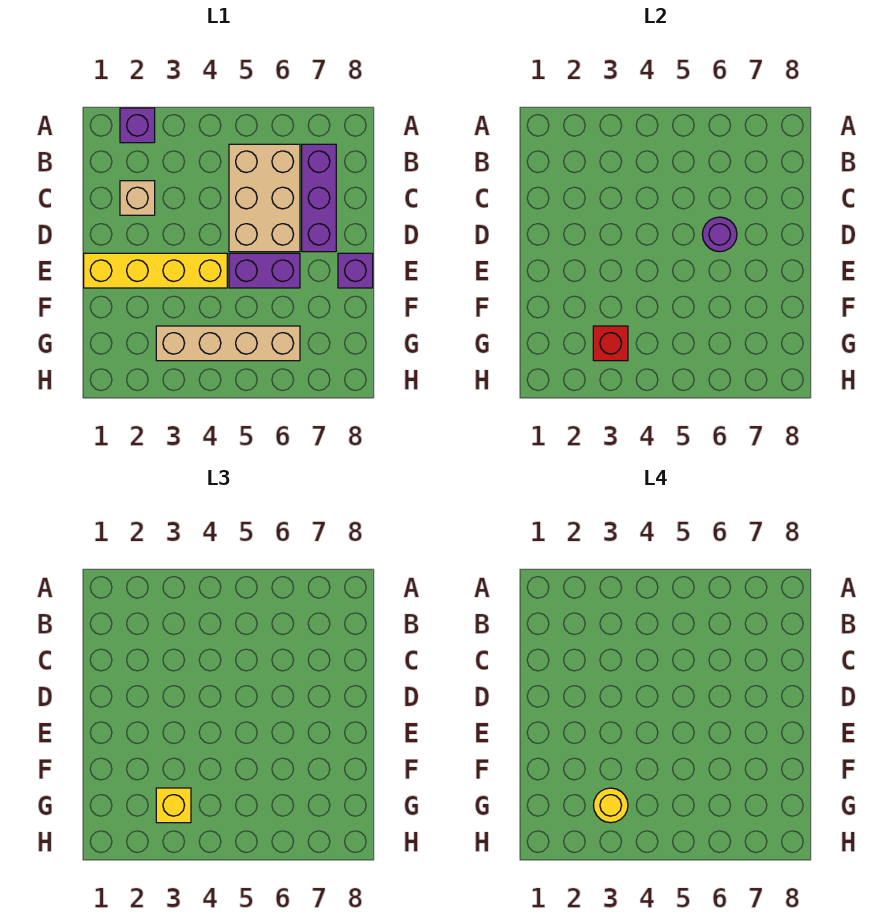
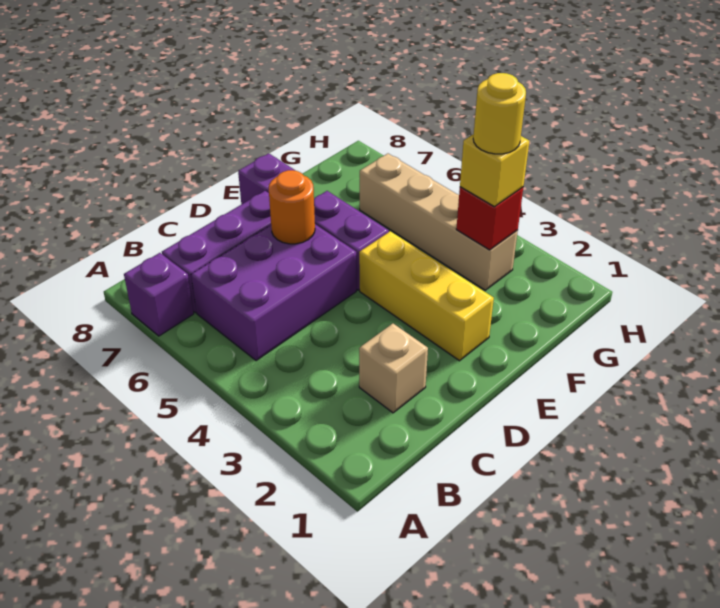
purple brick A2 level 1 -> purple brick A7 level 1
tan brick B5:D6 level 1 -> purple brick B5:D6 level 1
purple round brick D6 level 2 -> orange round brick D6 level 2
yellow brick E1:E4 level 1 -> yellow brick E2:E4 level 1

